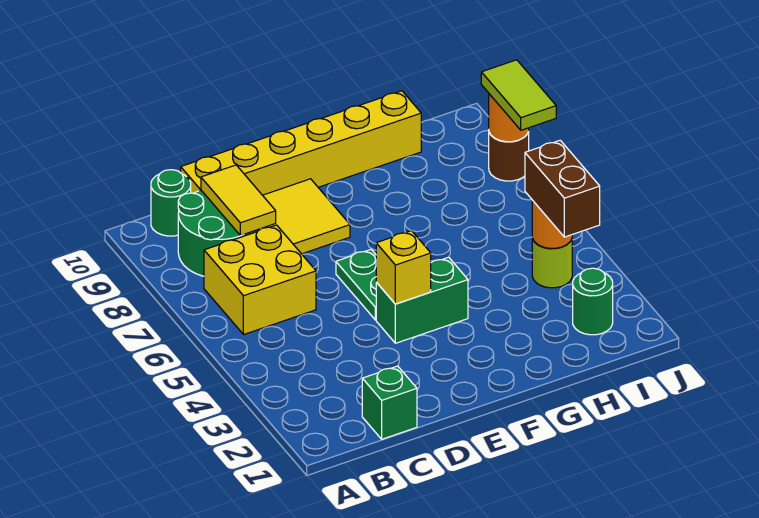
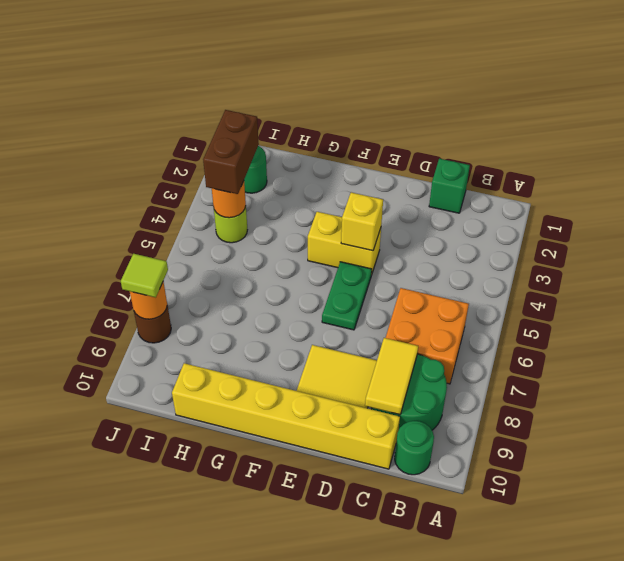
yellow brick B6:C7 level 1 -> orange brick B6:C7 level 1
green brick E4:F4 level 1 -> yellow brick E4:F4 level 1
lime tile J7:J8 level 3 -> lime tile J8 level 3

